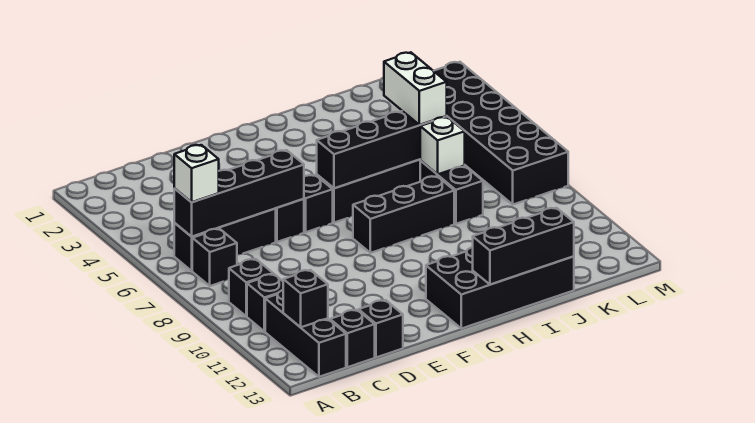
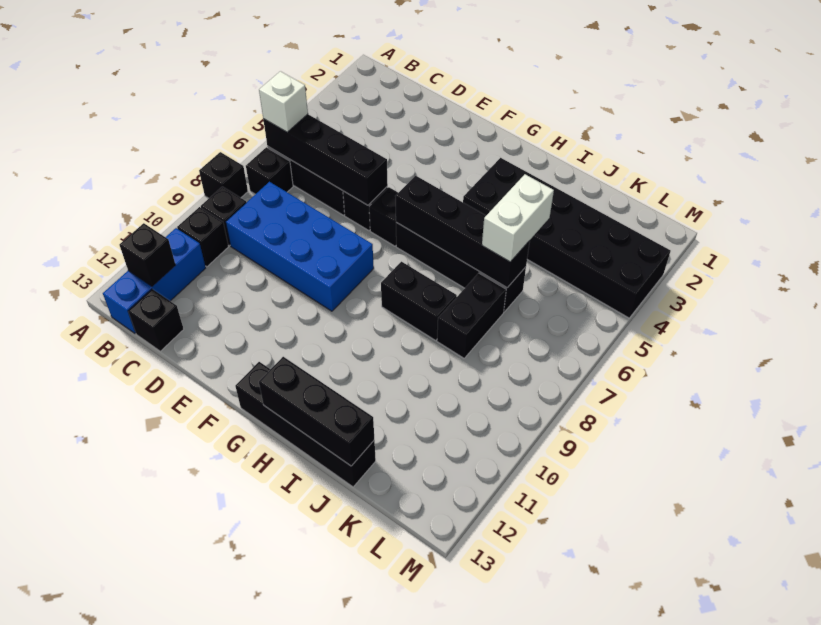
black brick B11:B13 level 1 -> blue brick B11:B13 level 1
none -> blue brick C8:F9 level 1
black brick D13 level 1 -> black brick A8 level 1
black brick G8:I8 level 1 -> black brick H8:I8 level 1
black brick G12:J13 level 1 -> black brick G13:J13 level 1
white brick J7 level 2 -> none
black brick L3:M8 level 1 -> black brick H3:M4 level 1

